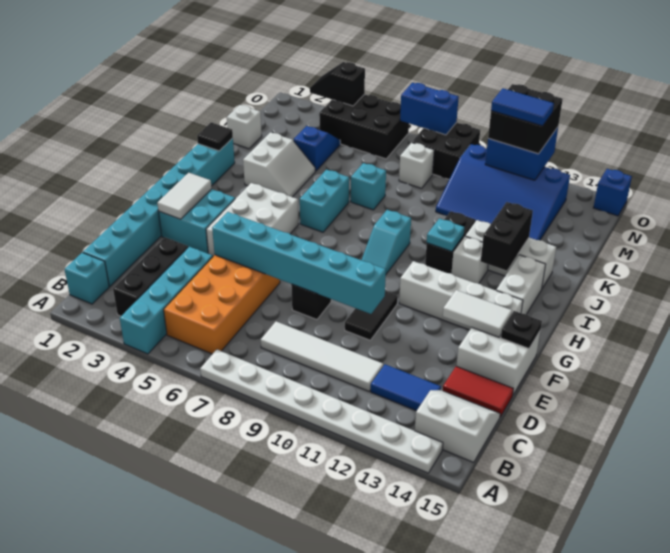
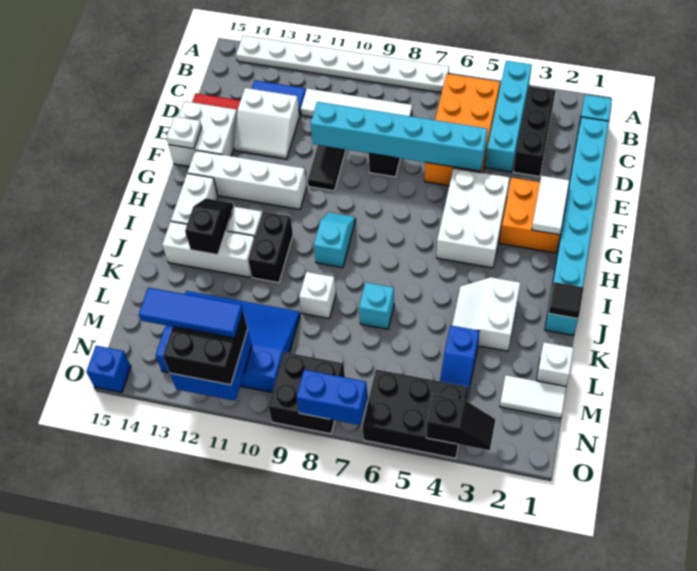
white slope B14:C15 level 1 top B -> white slope D12:E13 level 1 top D
cyan brick F2:G3 level 1 -> orange brick F2:G3 level 1
white tile F13:F14 level 2 -> white tile M1:M2 level 1
black plate F15 level 2 -> white plate F15 level 2
cyan brick I6:J6 level 1 -> none
cyan plate I11 level 2 -> none
black brick I13:J13 level 2 -> black slope I13:J13 level 2 top J
white brick M8 level 1 -> white brick K9 level 1
blue tile N11:N12 level 4 -> blue tile N11:N13 level 4

